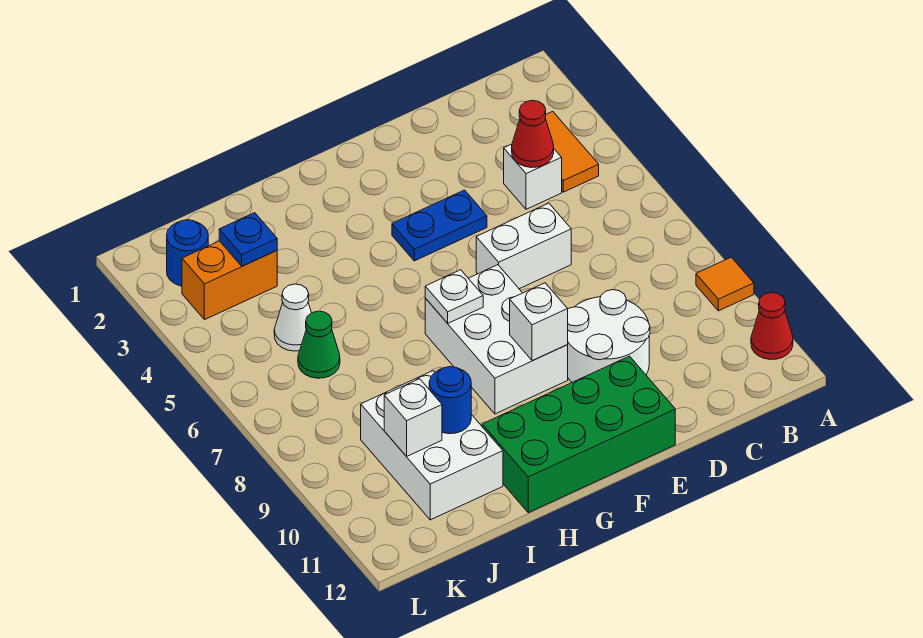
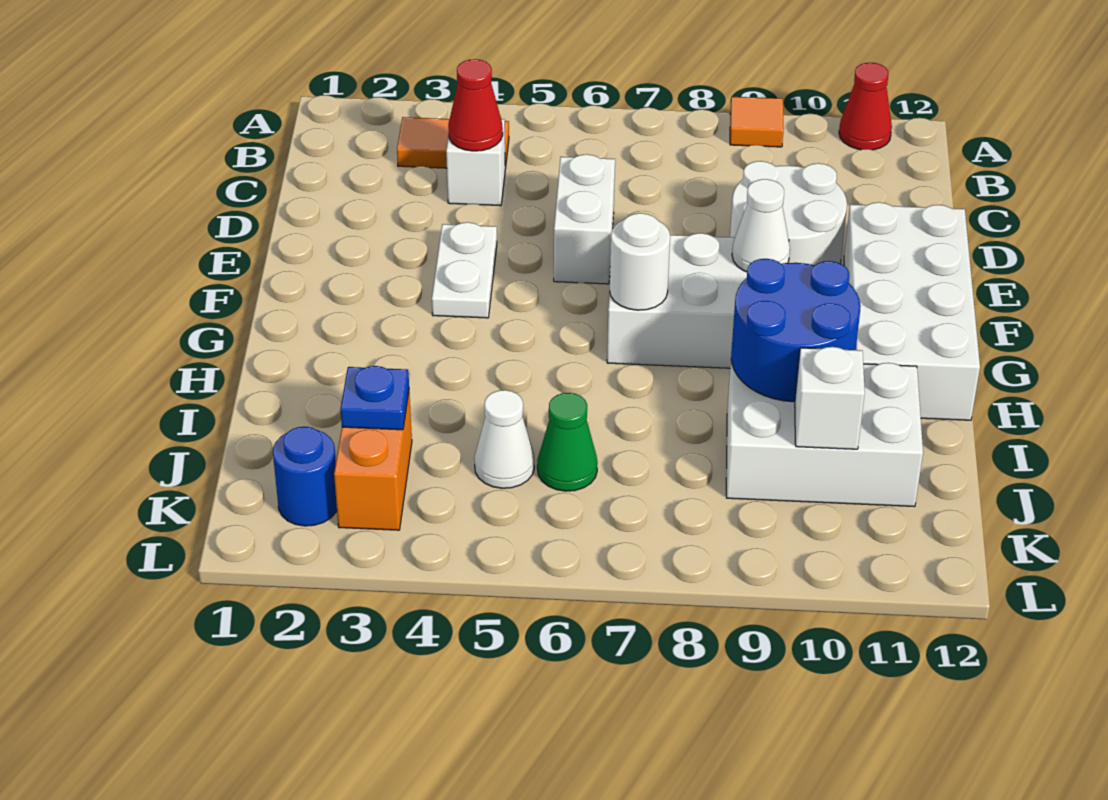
blue plate E4:F4 level 1 -> white plate E4:F4 level 1
green brick E11:H12 level 1 -> white brick E11:H12 level 1
white brick F9 level 2 -> white cone F9 level 2
white plate G7 level 2 -> white round brick G7 level 2
blue round brick I10 level 2 -> blue round brick H9:I10 level 2

